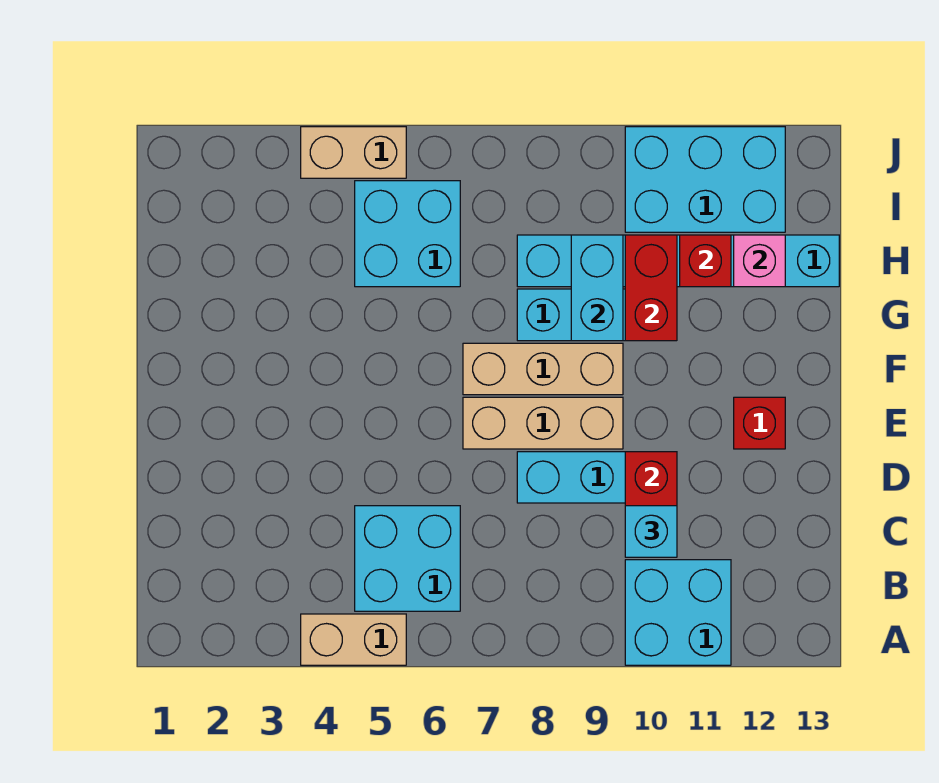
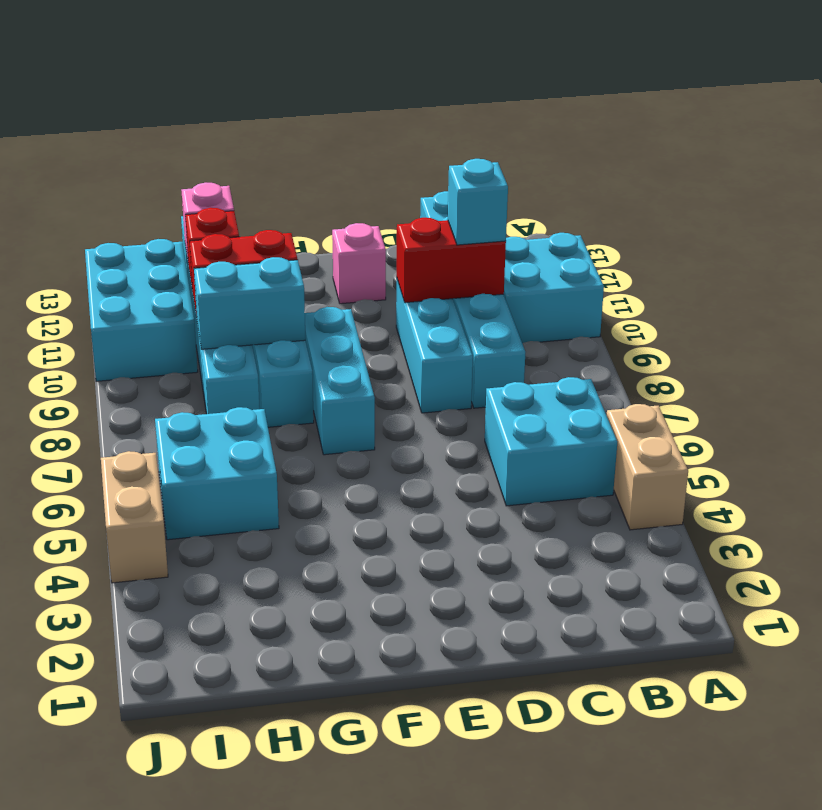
none -> cyan brick C8:C13 level 1
tan brick E7:E9 level 1 -> none
red brick E12 level 1 -> pink brick E12 level 1
tan brick F7:F9 level 1 -> cyan brick F7:F9 level 1

